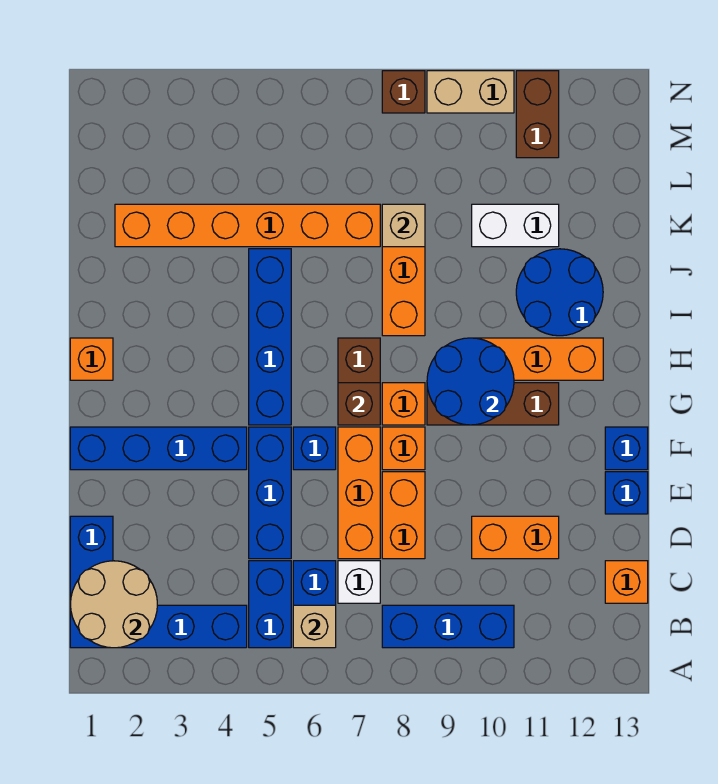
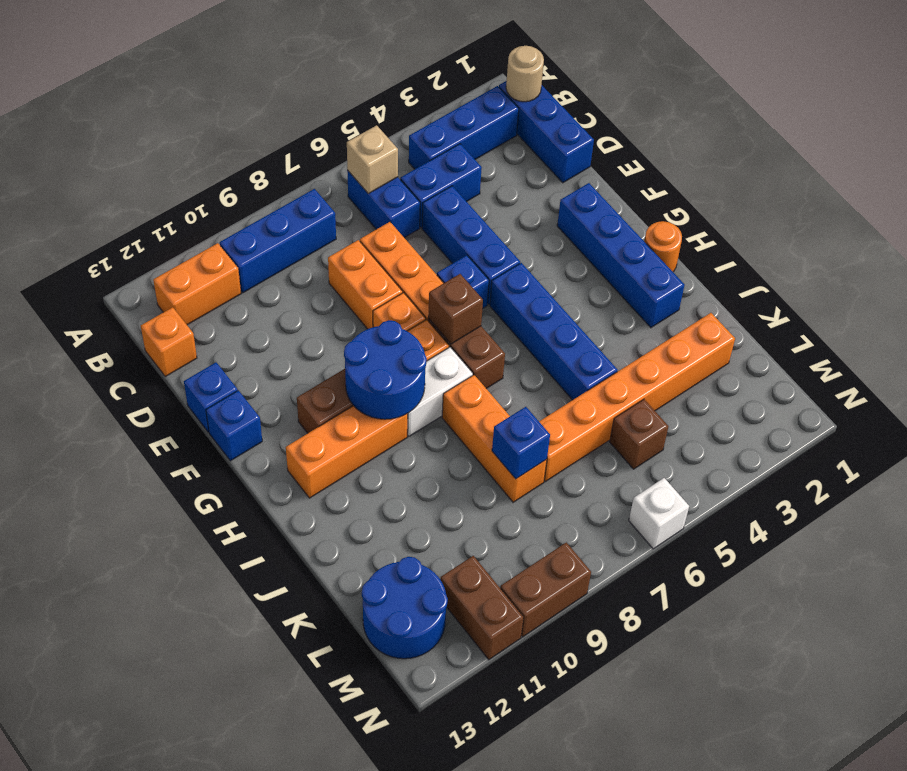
tan round brick B1:C2 level 2 -> tan round brick B1 level 2
blue brick B5:C5 level 1 -> blue brick C4:C5 level 1
white brick C7 level 1 -> white brick N6 level 1
orange brick D10:D11 level 1 -> orange brick B11:B12 level 1
blue brick F1:F4 level 1 -> blue brick F2:I2 level 1
orange brick H1 level 1 -> orange round brick H1 level 1
blue round brick I11:J12 level 1 -> blue round brick L12:M13 level 1
tan brick K8 level 2 -> blue brick K8 level 2
white brick K10:K11 level 1 -> white brick H8:H9 level 1
brown brick N8 level 1 -> brown brick L5 level 1
tan brick N9:N10 level 1 -> brown brick N9:N10 level 1

